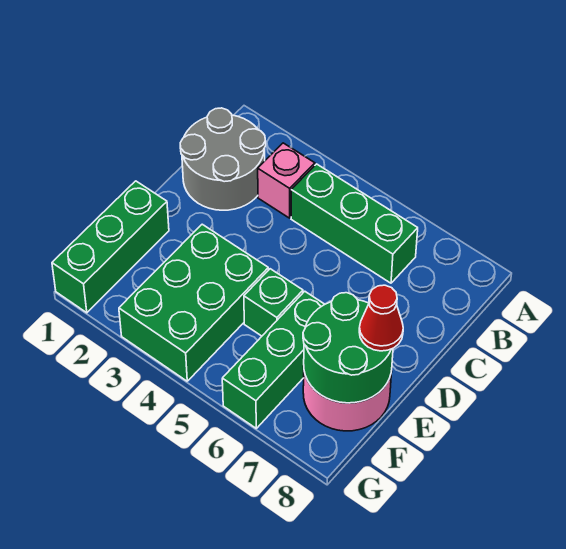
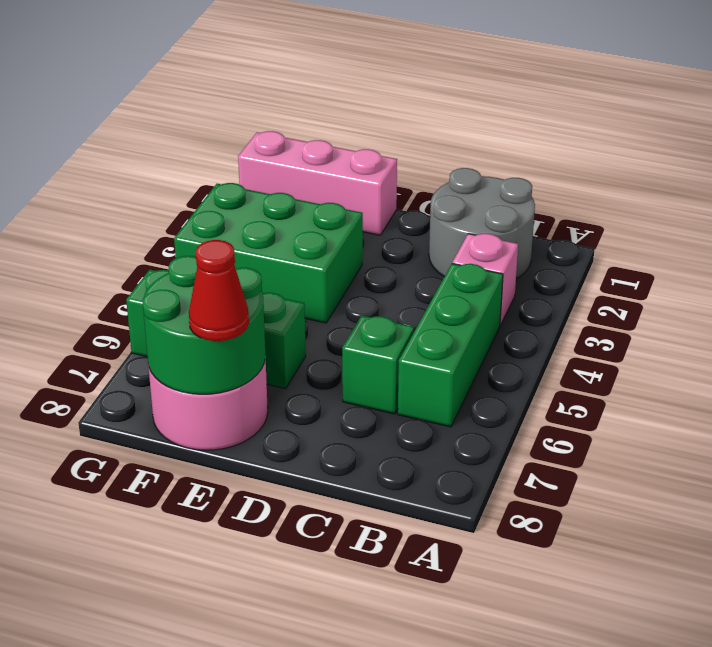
green brick E1:G1 level 1 -> pink brick E1:G1 level 1
green brick E5 level 1 -> green brick C6 level 1

